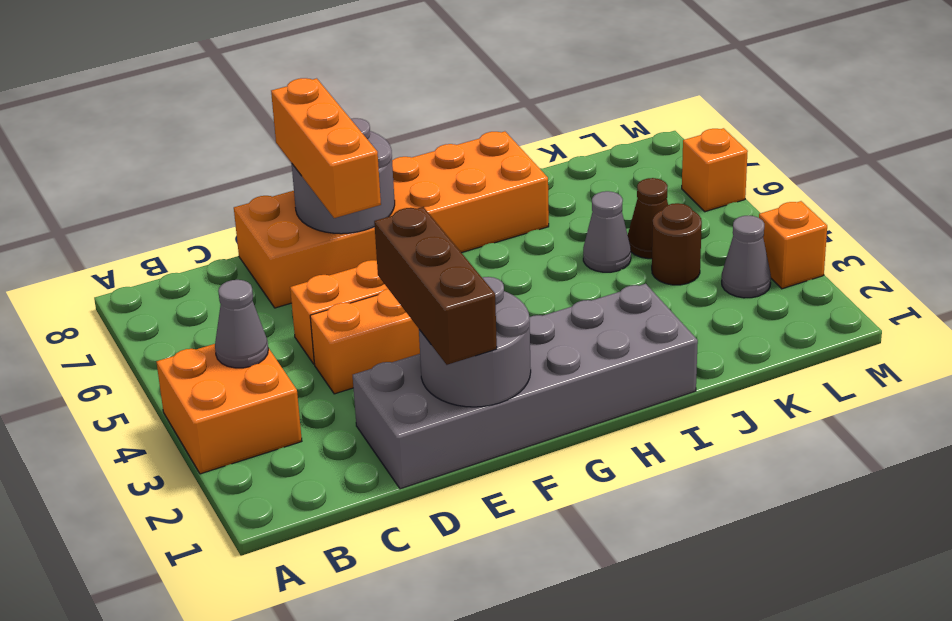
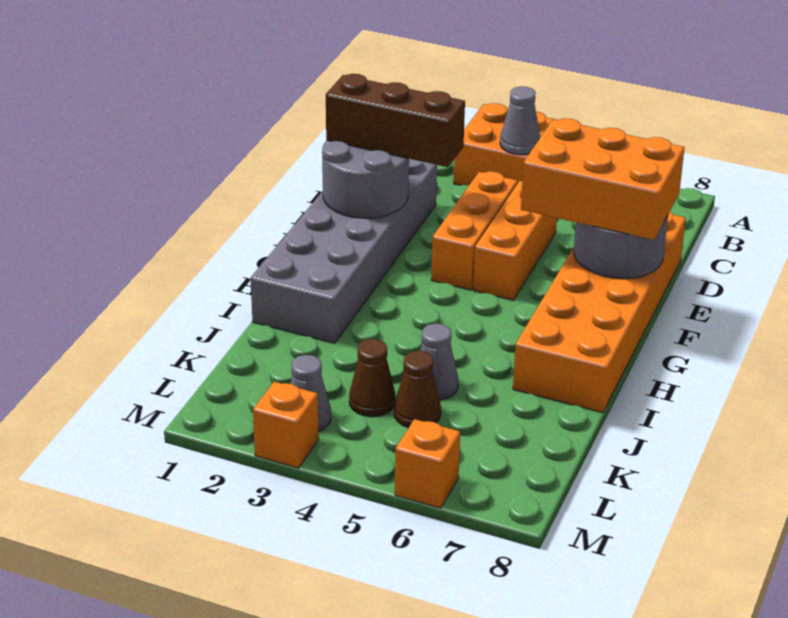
orange brick E6:E8 level 3 -> orange brick E6:F8 level 3
brown round brick K4 level 1 -> brown cone K4 level 1

